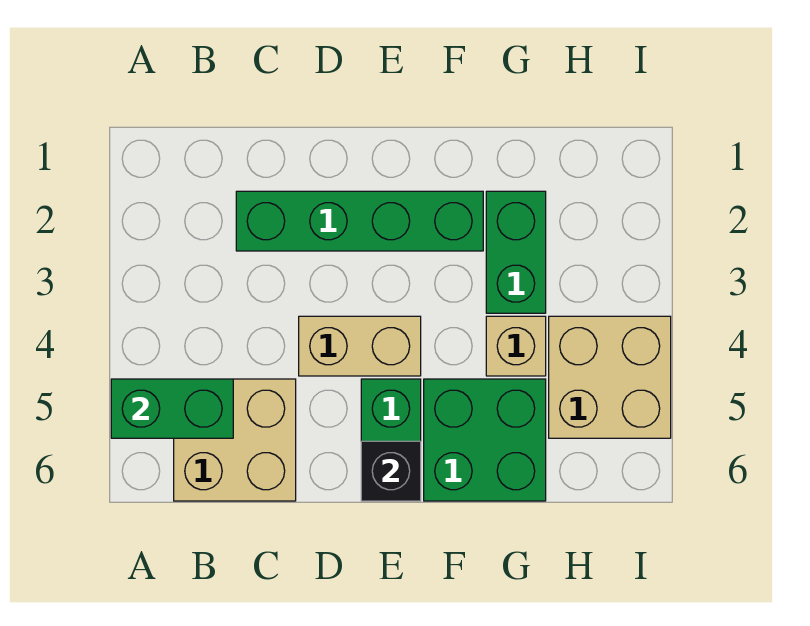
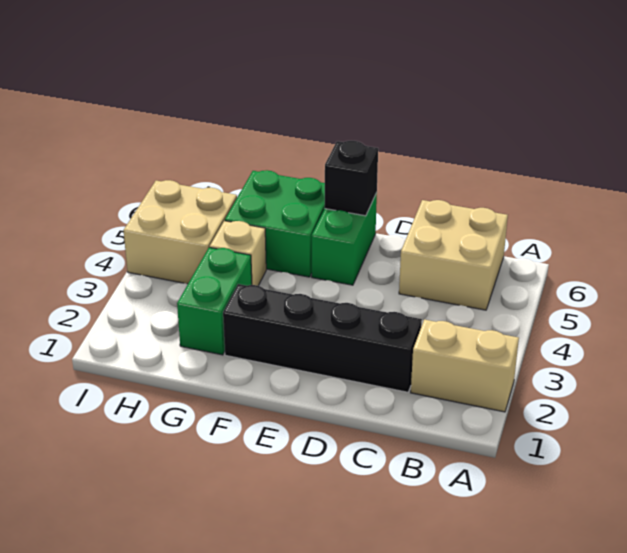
green brick A5:B5 level 2 -> none
green brick C2:F2 level 1 -> black brick C2:F2 level 1
tan brick D4:E4 level 1 -> tan brick A2:B2 level 1

